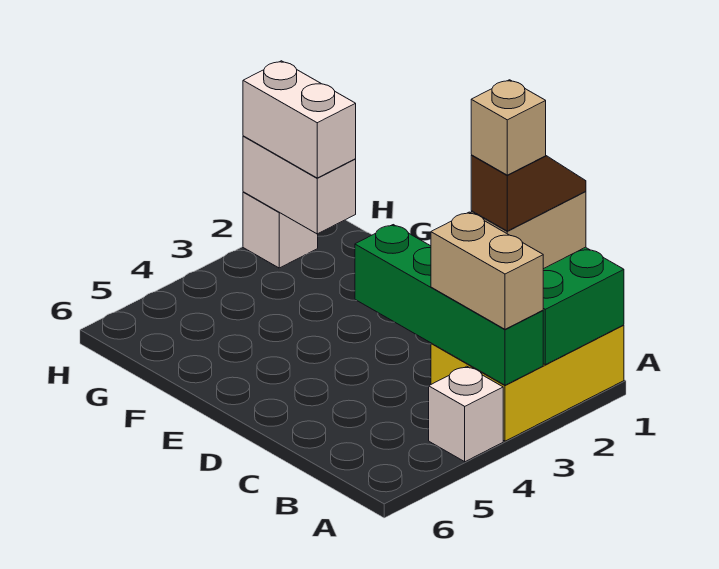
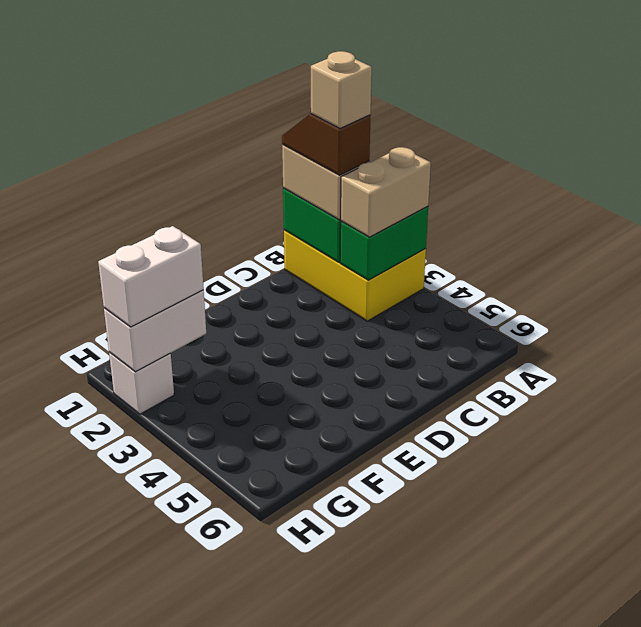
green brick A3:D3 level 2 -> green brick A3:B3 level 2
white brick A4 level 1 -> none

